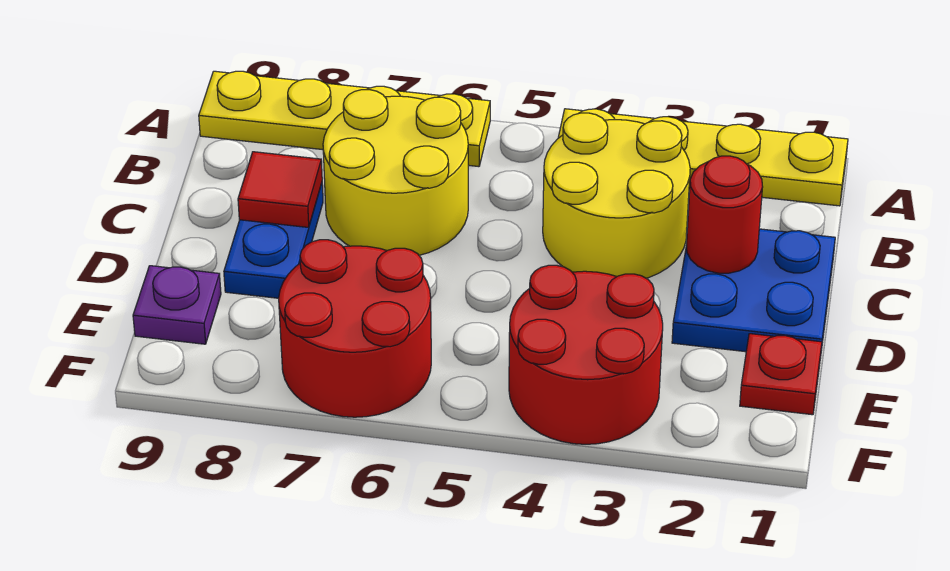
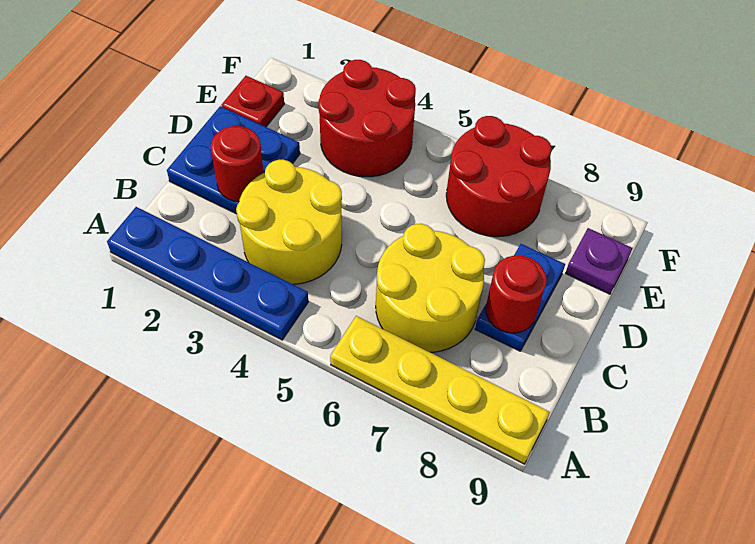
yellow plate A1:A4 level 1 -> blue plate A1:A4 level 1
red tile C8 level 2 -> red round brick C8 level 2

